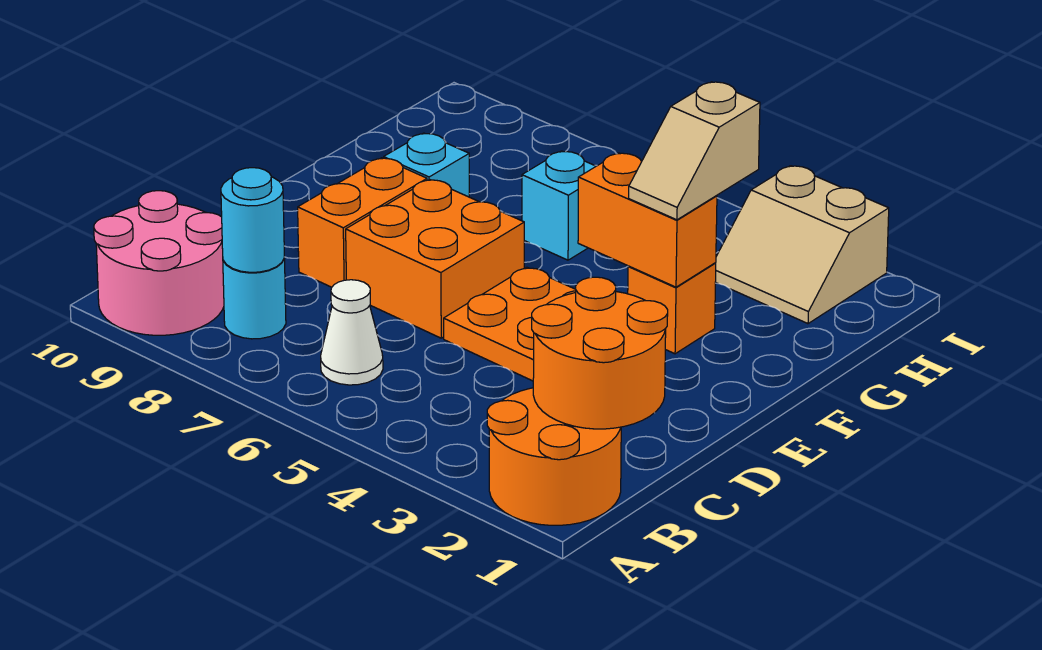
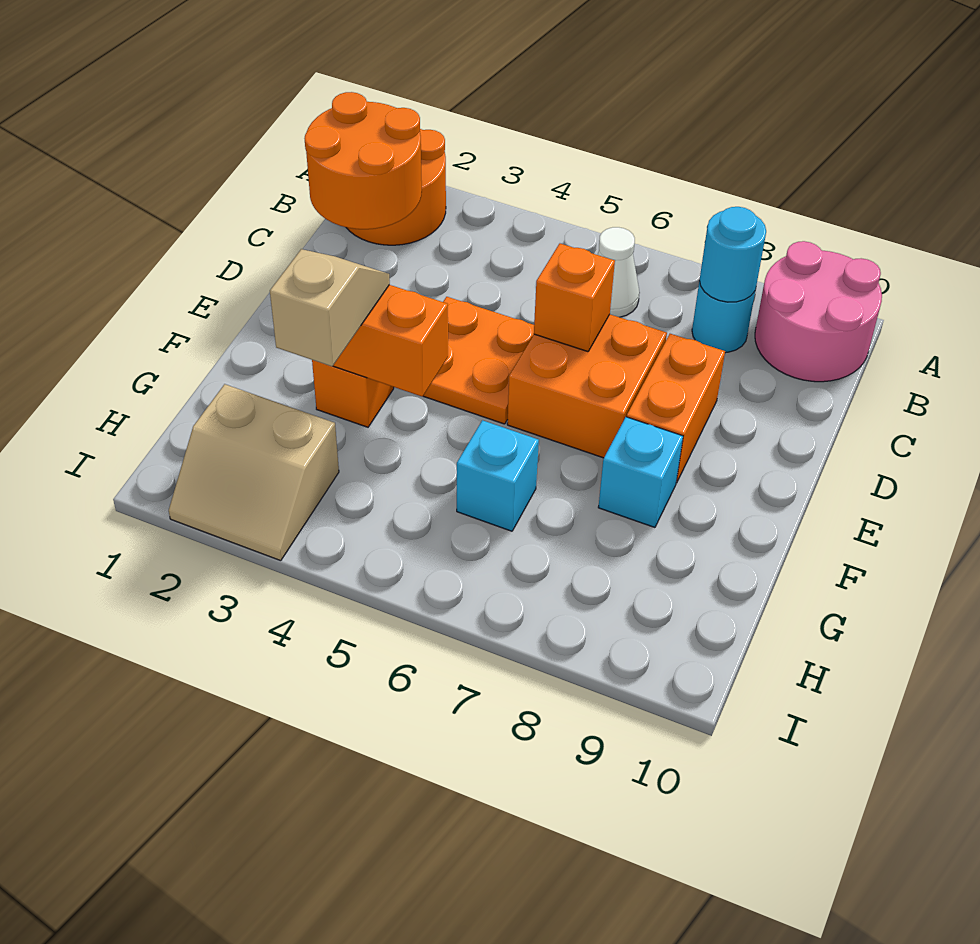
none -> orange brick D6 level 2
tan slope H2:I3 level 1 top I -> tan slope H2:I3 level 1 top H

